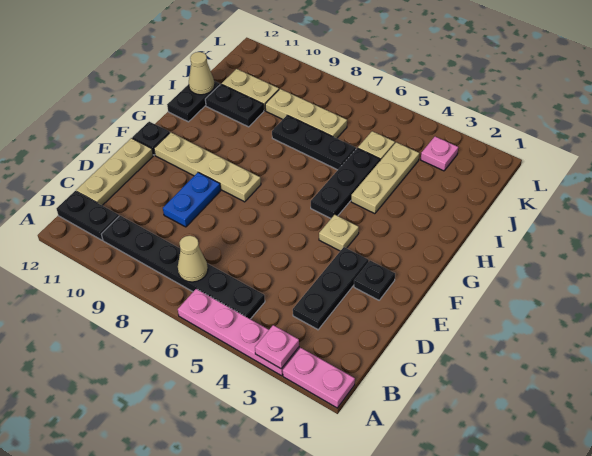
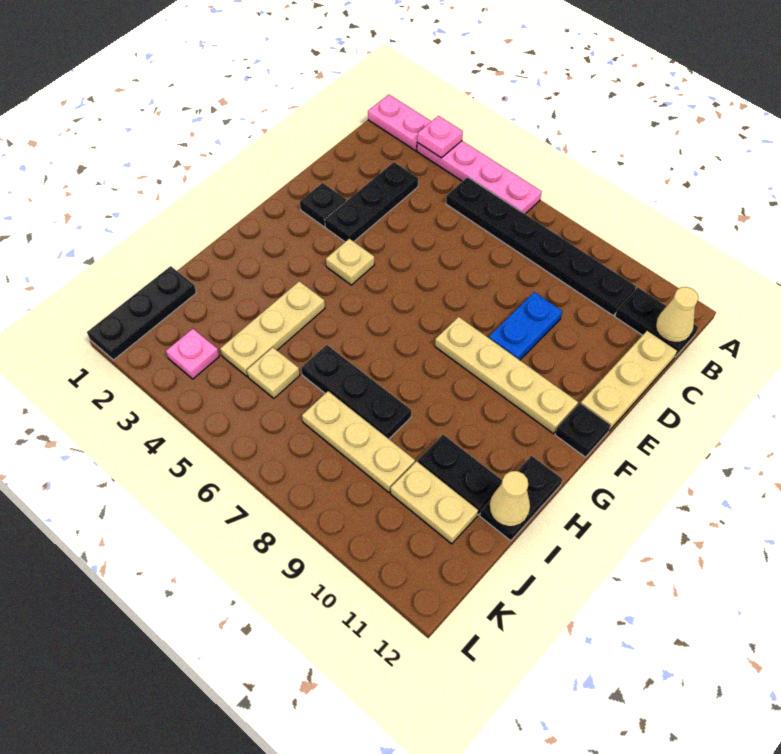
tan cone B7 level 2 -> tan cone B12 level 2
black plate G5:I5 level 1 -> black plate J1:L1 level 1

